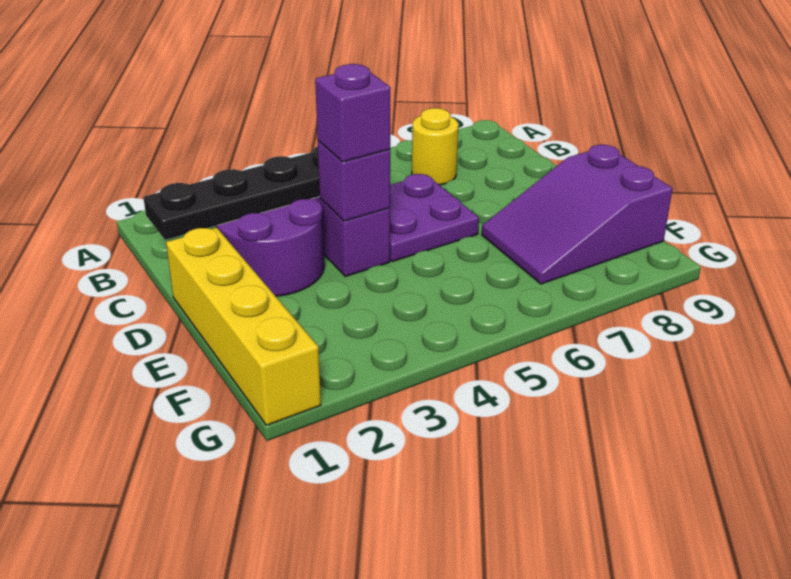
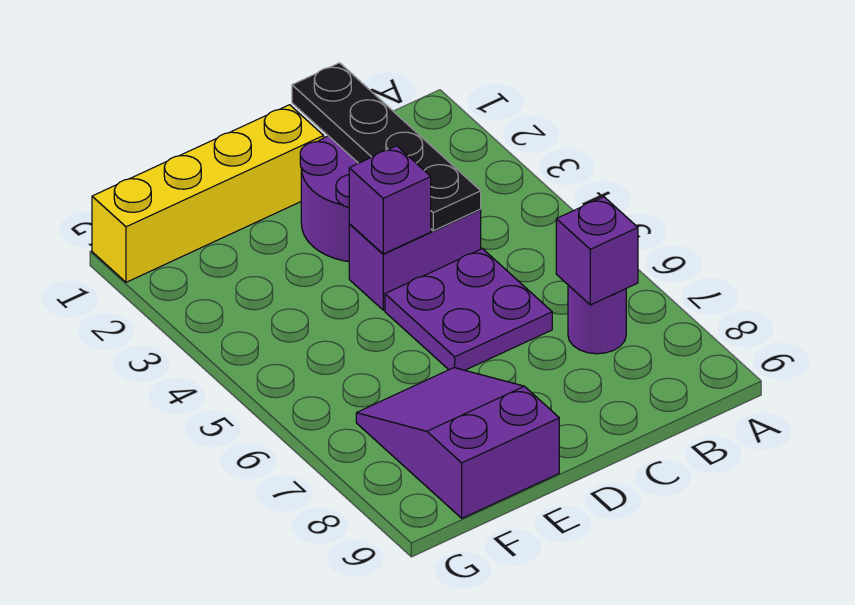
yellow round brick B7 level 1 -> purple round brick B7 level 1
purple brick D4 level 3 -> purple brick B7 level 2

